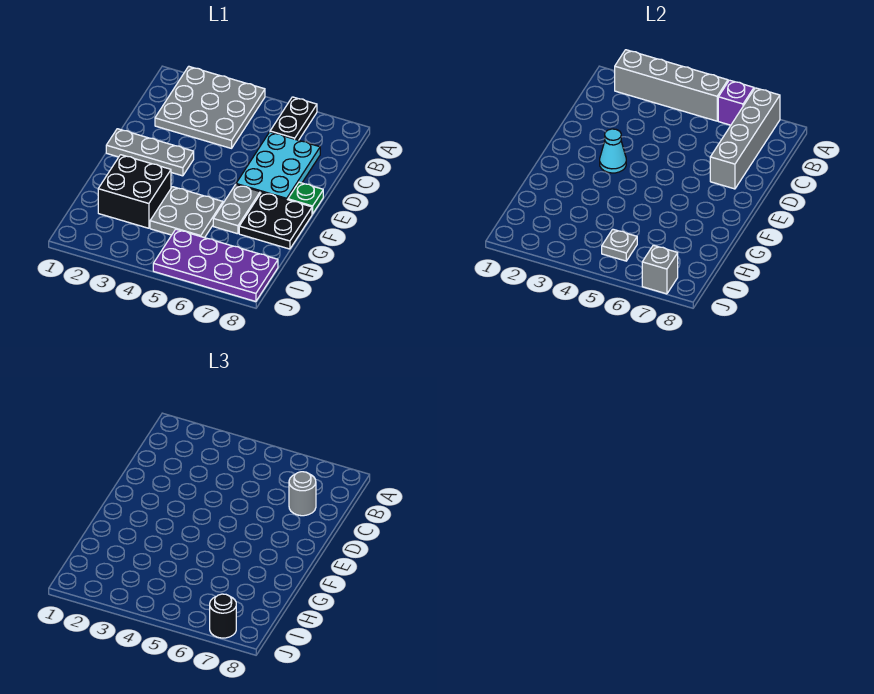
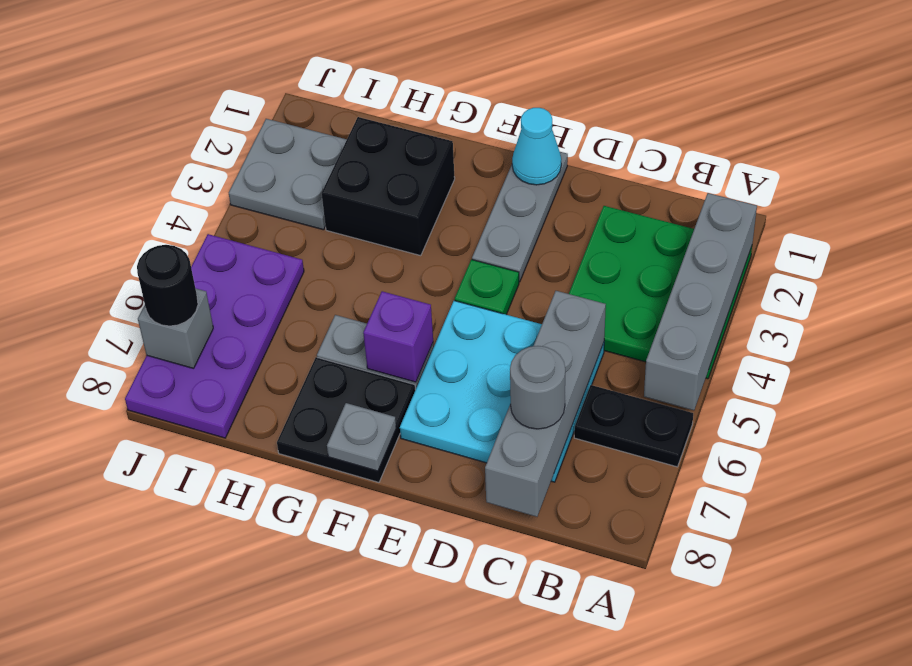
grey plate A2:C4 level 1 -> green plate A2:C4 level 1
purple brick A6 level 2 -> purple brick F6 level 2
grey brick A7:D7 level 2 -> grey brick C5:C8 level 2
cyan plate C6:E7 level 1 -> cyan plate C5:E7 level 1
cyan cone E3 level 2 -> cyan cone E1 level 2
green plate E8 level 1 -> green plate E4 level 1
grey plate G4:H5 level 1 -> grey plate I2:J3 level 1
grey plate I5 level 2 -> grey plate F8 level 2

